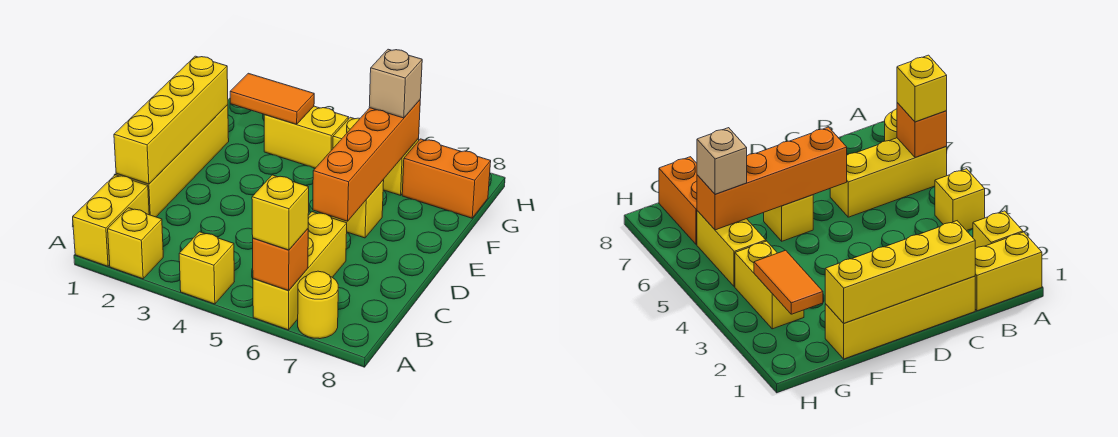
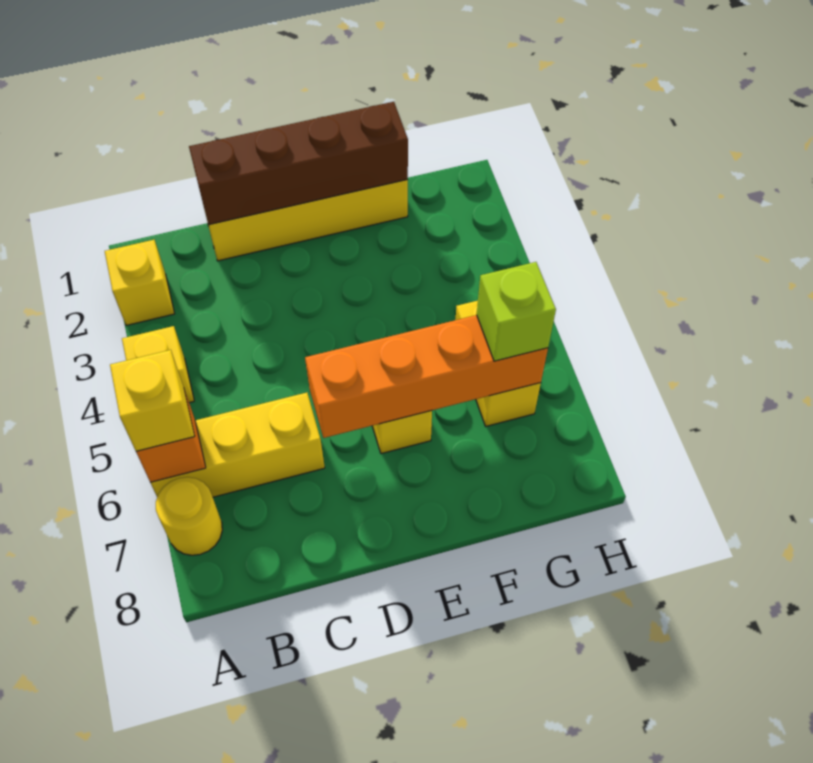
yellow brick A1:B1 level 1 -> none
yellow brick C1:F1 level 2 -> brown brick C1:F1 level 2
orange tile G2:G3 level 2 -> none
yellow brick G3:G4 level 1 -> none
tan brick G6 level 3 -> lime brick G6 level 3
orange brick G7:G8 level 1 -> none

